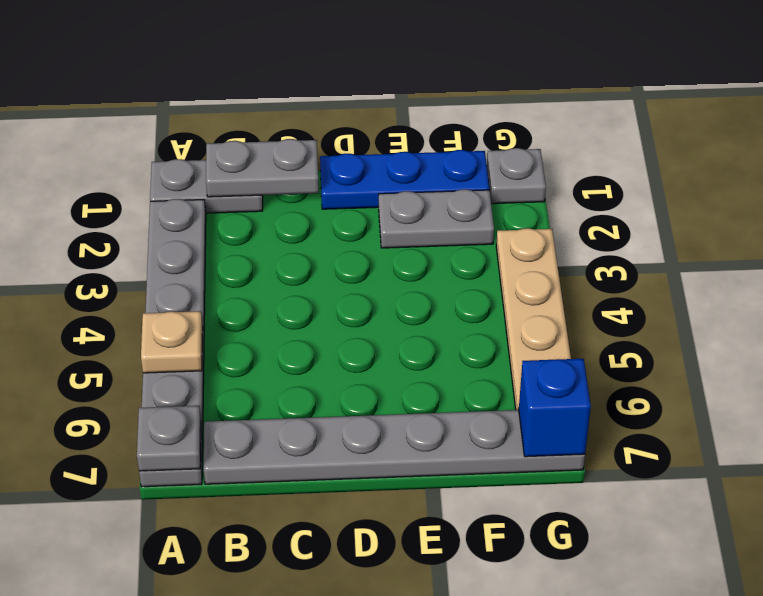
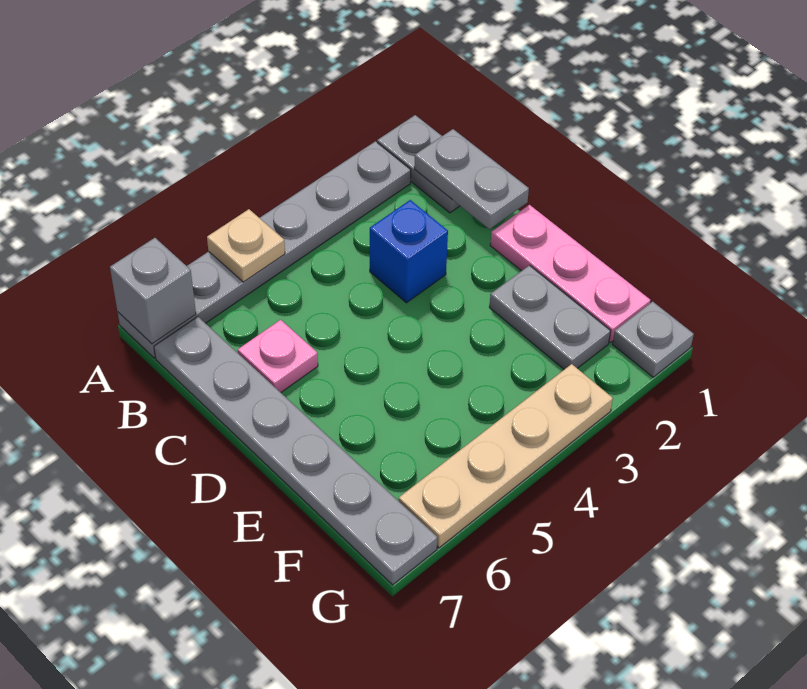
grey plate A7 level 2 -> grey brick A7 level 2
none -> pink plate C6 level 1
blue plate D1:F1 level 1 -> pink plate D1:F1 level 1
blue brick G7 level 2 -> blue brick C3 level 1

